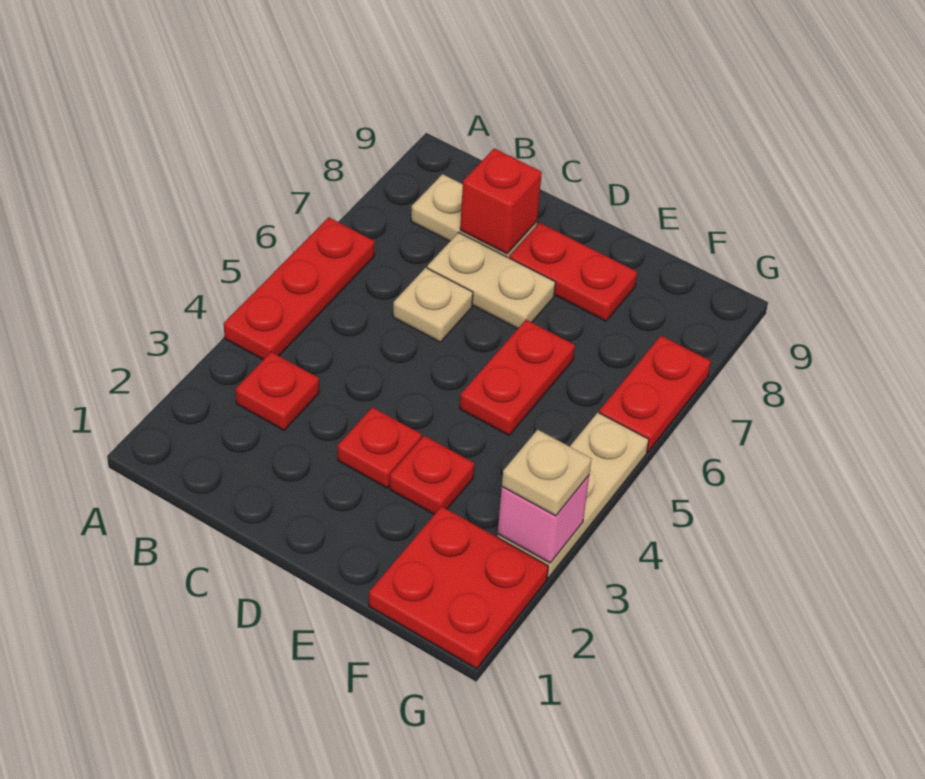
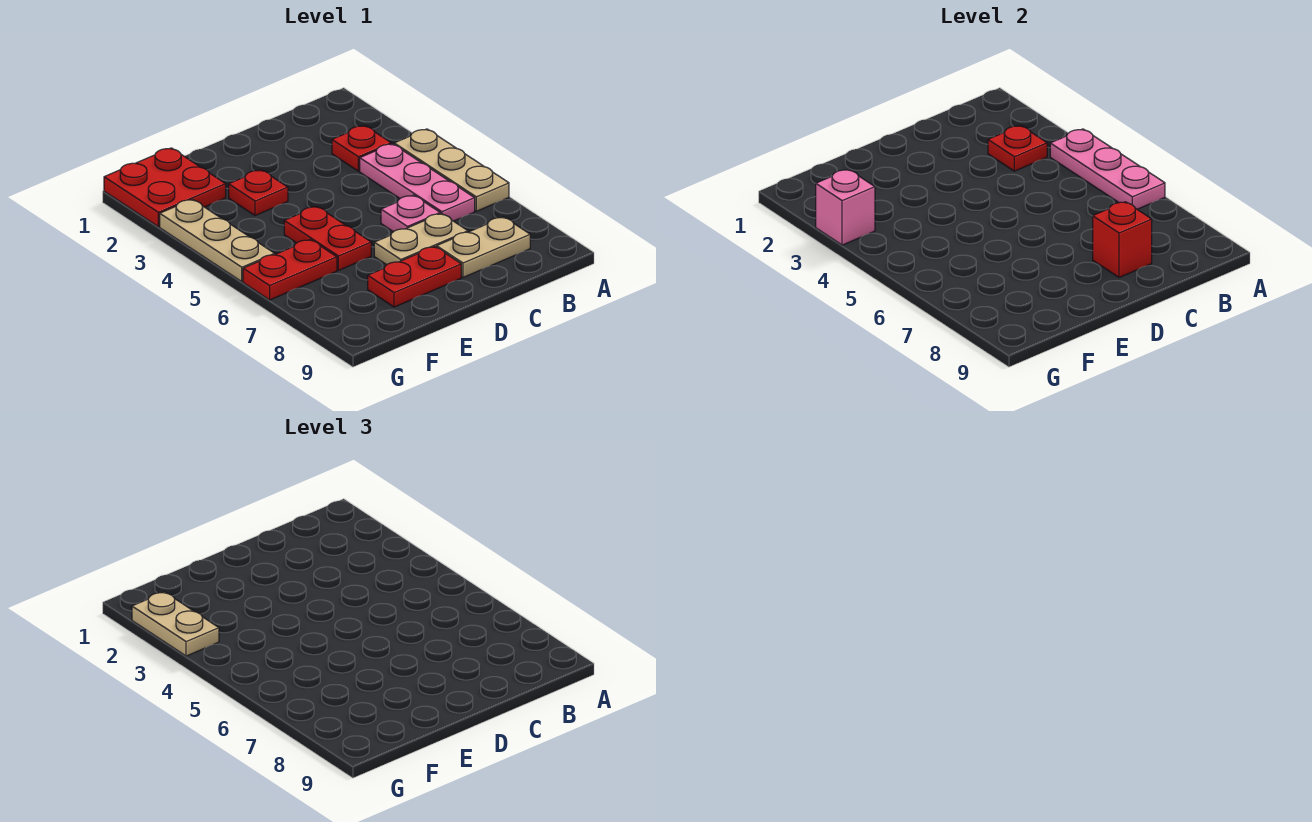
red plate A4:A6 level 1 -> tan plate A4:A6 level 1
none -> pink plate A4:A6 level 2
none -> pink plate B4:B6 level 1
tan plate C6 level 1 -> pink plate C6 level 1
red plate D3 level 1 -> red plate B3 level 2
tan plate G3 level 3 -> tan plate G2:G3 level 3
red plate G6:G7 level 1 -> red plate F6:G6 level 1

